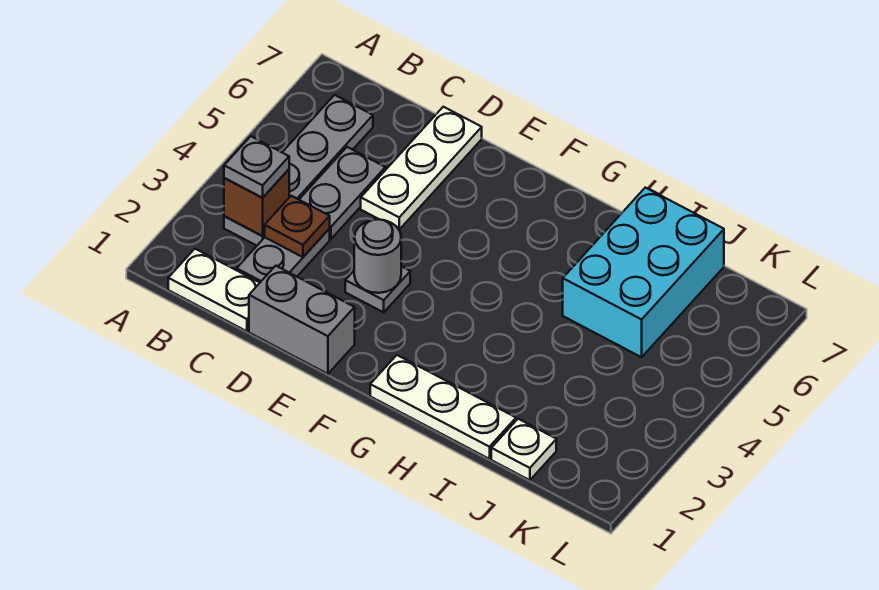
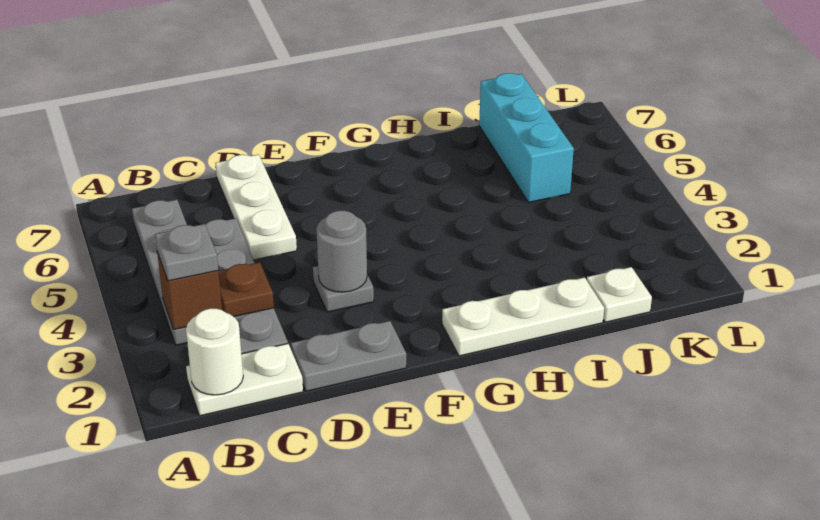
none -> white round brick B1 level 2
grey brick D1:E1 level 1 -> grey plate D1:E1 level 1
cyan brick I5:J7 level 1 -> cyan brick J5:J7 level 1

